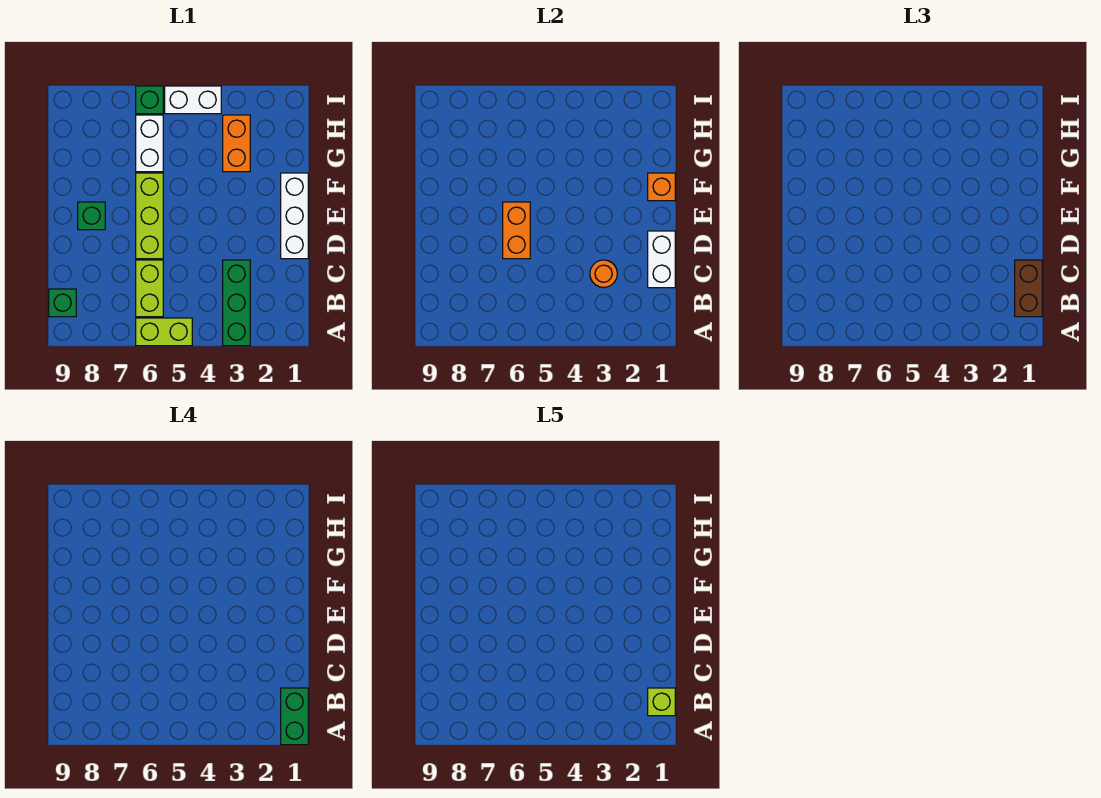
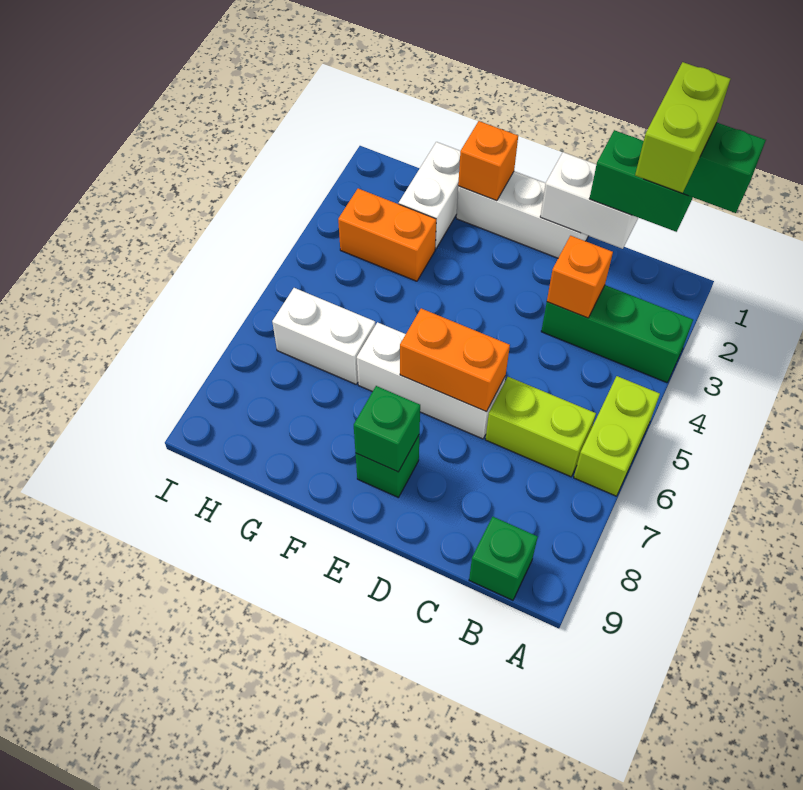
brown brick B1:C1 level 3 -> green brick B1:C1 level 3
lime brick B1 level 5 -> lime brick B1:B2 level 5
orange round brick C3 level 2 -> orange brick C3 level 2
lime brick D6:F6 level 1 -> white brick D6:F6 level 1
white brick I4:I5 level 1 -> white brick G1:G2 level 1
green brick I6 level 1 -> green brick E8 level 2

